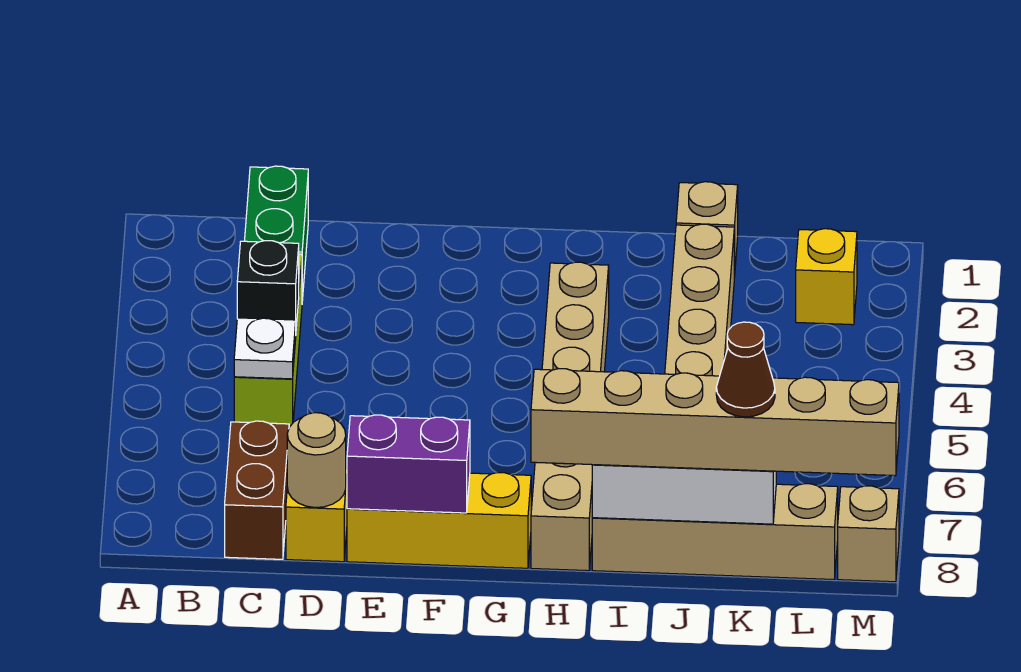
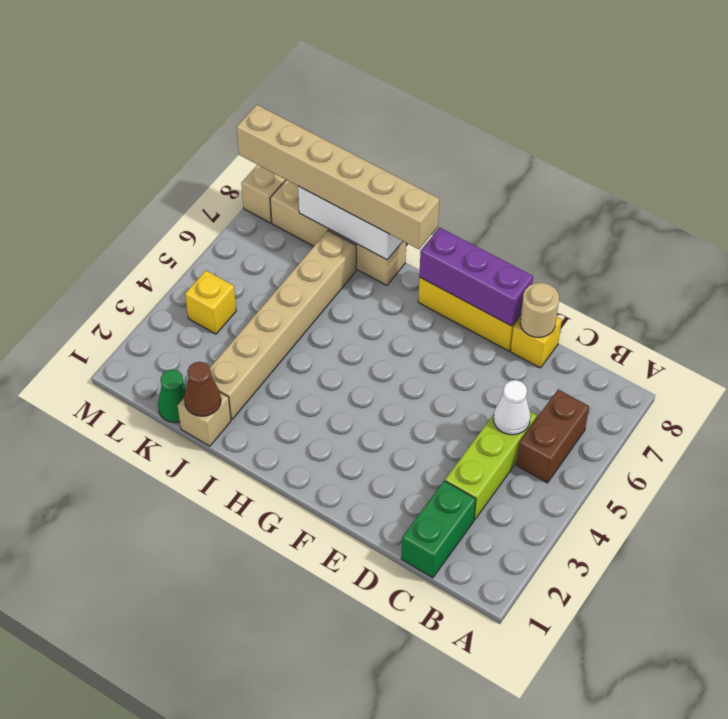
black brick C4 level 2 -> none
white plate C5 level 2 -> white cone C5 level 2
brown brick C7:C8 level 1 -> brown brick B5:B6 level 1
purple brick E8:F8 level 2 -> purple brick E8:G8 level 2
tan brick H3:H8 level 1 -> none
none -> green cone K1 level 1
brown cone K8 level 4 -> brown cone J1 level 2
yellow brick L2 level 1 -> yellow brick L4 level 1

